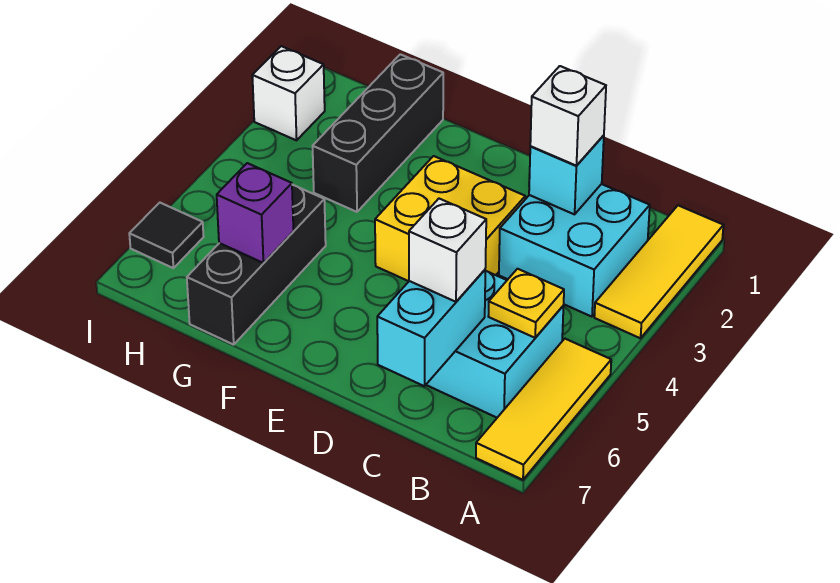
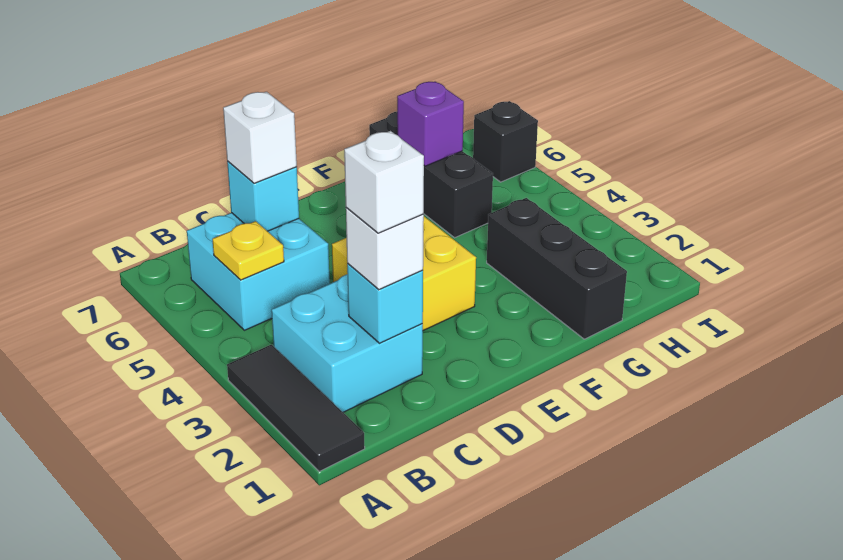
yellow tile A1:A3 level 1 -> black tile A1:A3 level 1
yellow tile A5:A7 level 1 -> none
cyan brick C6:C7 level 2 -> cyan brick C6 level 2
white brick I2 level 1 -> white brick C2 level 4
black tile I6 level 1 -> black brick I6 level 1

